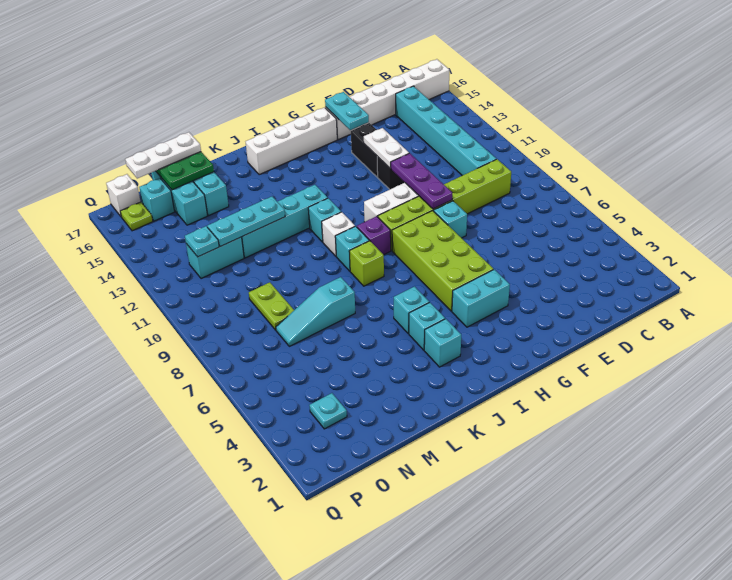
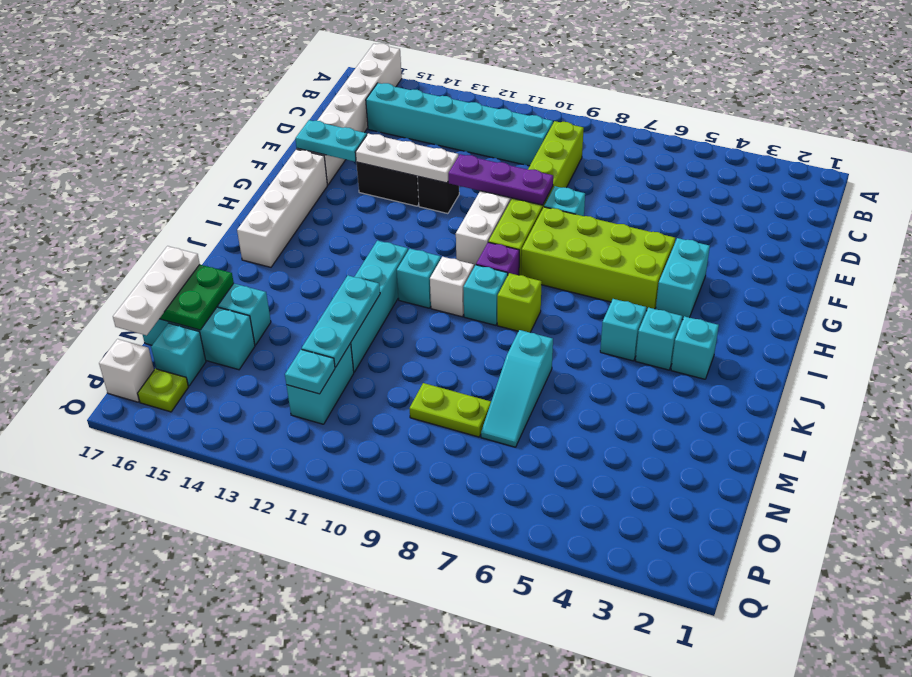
white plate F12:F13 level 2 -> white plate F12:F14 level 2
cyan plate O3 level 1 -> none

